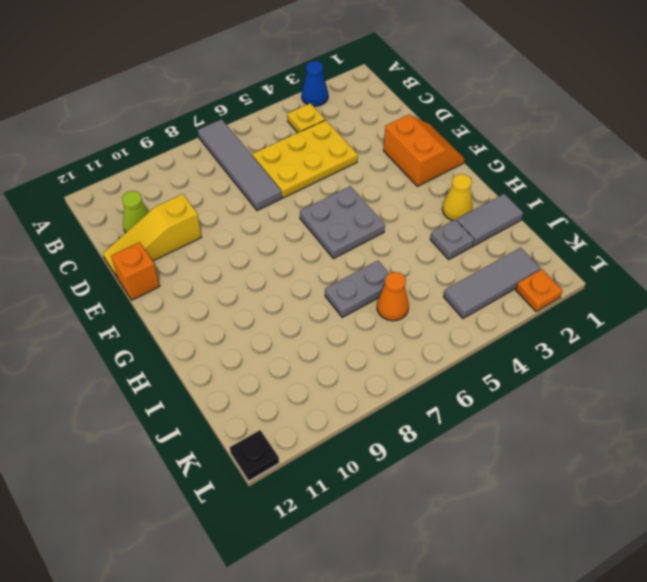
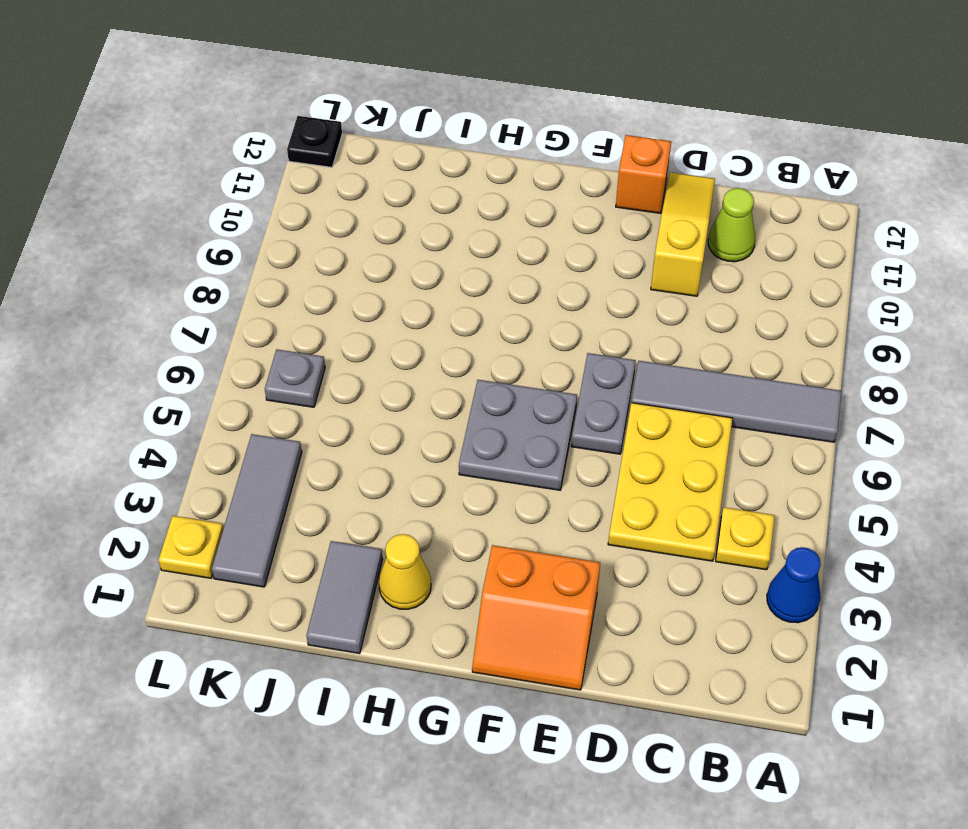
grey plate I3 level 1 -> grey plate K6 level 1
grey plate I6:I7 level 1 -> grey plate E6:E7 level 1
orange cone J6 level 1 -> none
orange plate L2 level 1 -> yellow plate L2 level 1

